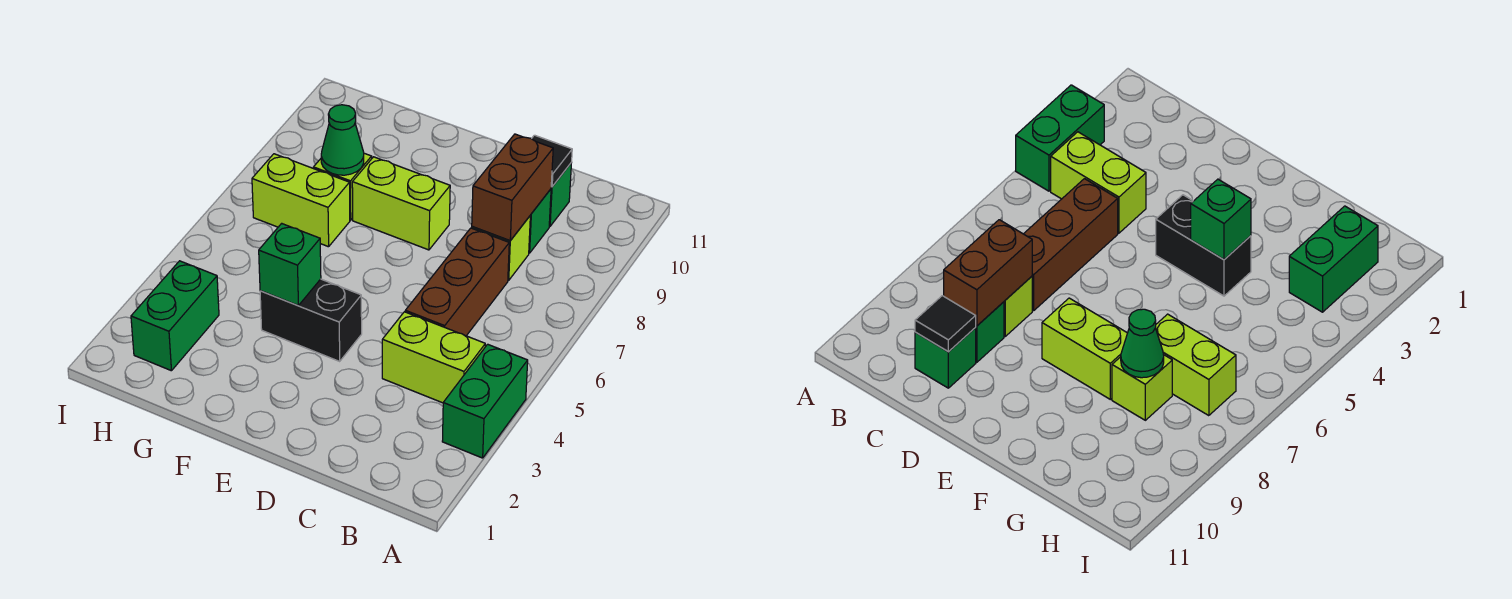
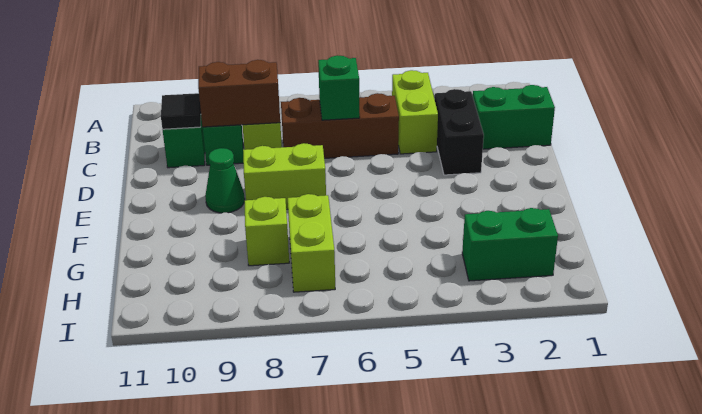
green brick A3:A4 level 1 -> green brick C1:C2 level 1
black brick E4:F4 level 1 -> black brick C3:D3 level 1
lime brick E8:F8 level 1 -> lime brick E7:E8 level 1
green brick F4 level 2 -> green brick C6 level 2
green cone G8 level 2 -> green cone E9 level 1

